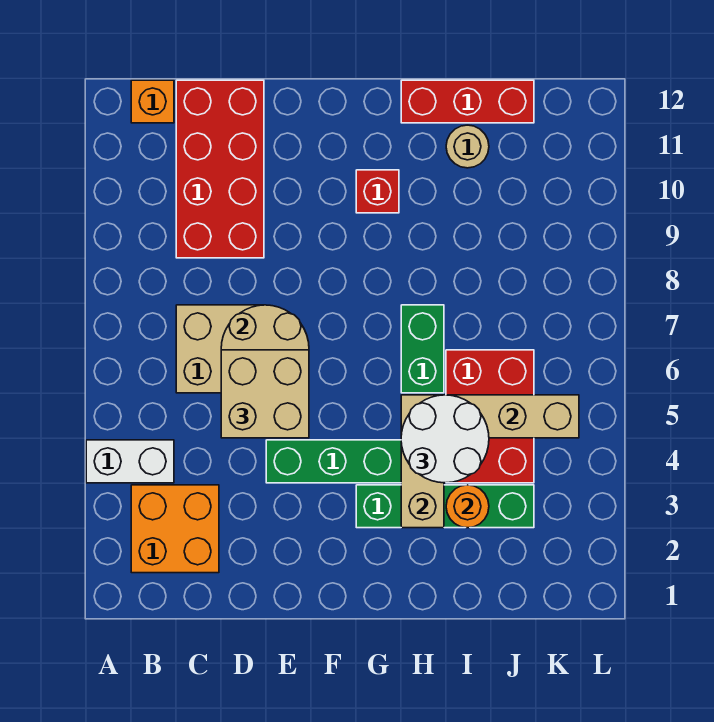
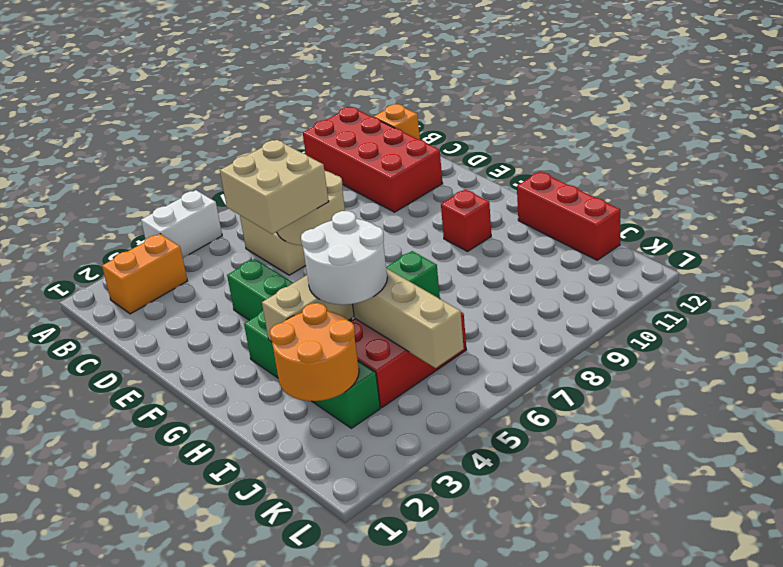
white brick A4:B4 level 1 -> white brick A4:A5 level 1
orange brick B2:C3 level 1 -> orange brick B2:B3 level 1
red brick C9:D12 level 1 -> red brick A10:D11 level 1
orange round brick I3 level 2 -> orange round brick I2:J3 level 2
tan round brick I11 level 1 -> none

